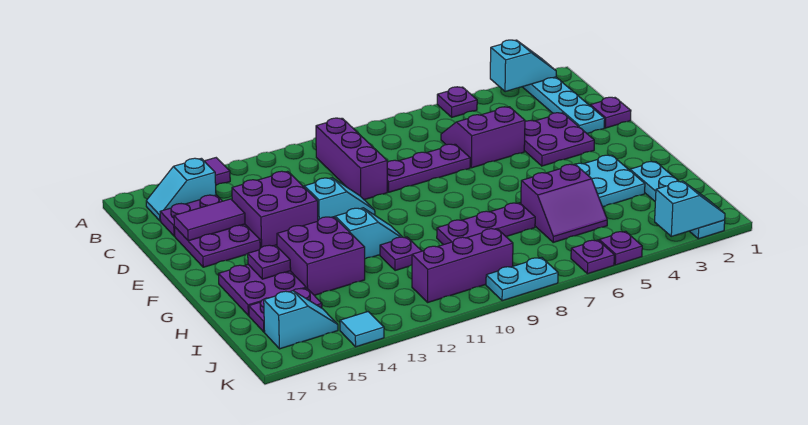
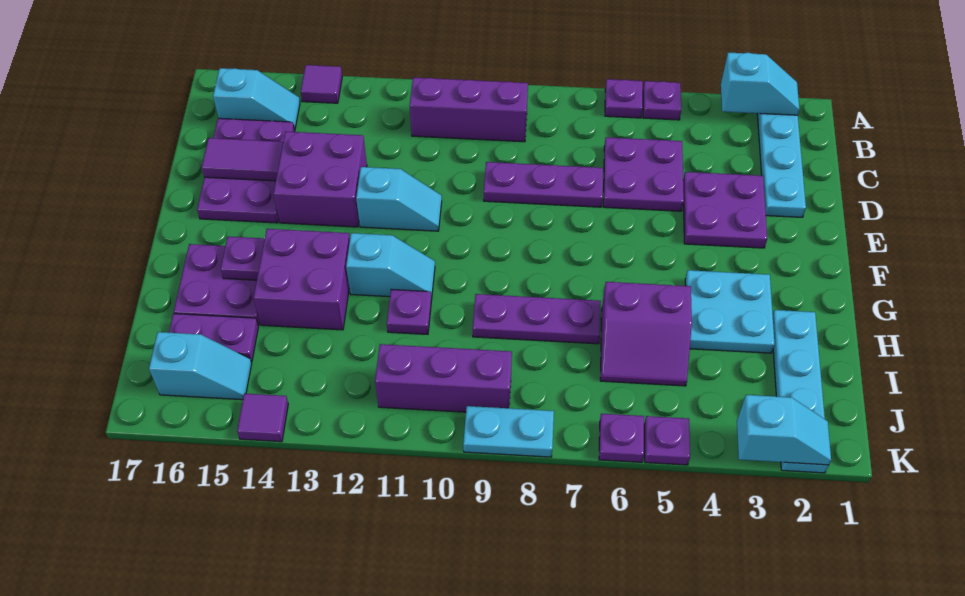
purple brick B10:D10 level 1 -> purple brick B9:B11 level 1
cyan slope B15:B16 level 1 top 15 -> cyan slope B15:B16 level 1 top 16
purple slope C5:D6 level 1 top D -> purple plate C5:D6 level 1
purple plate D1 level 1 -> purple plate A6 level 1
cyan tile K14 level 1 -> purple tile K14 level 1

